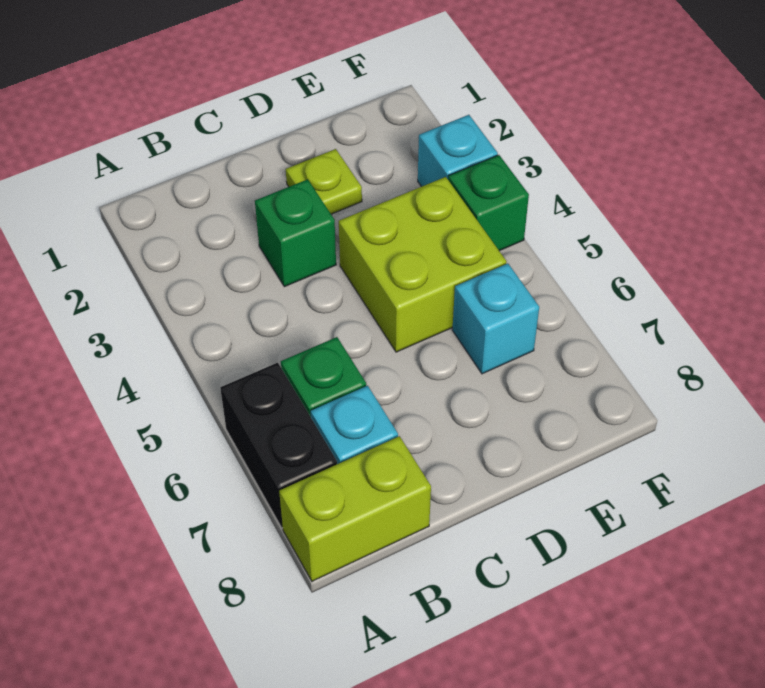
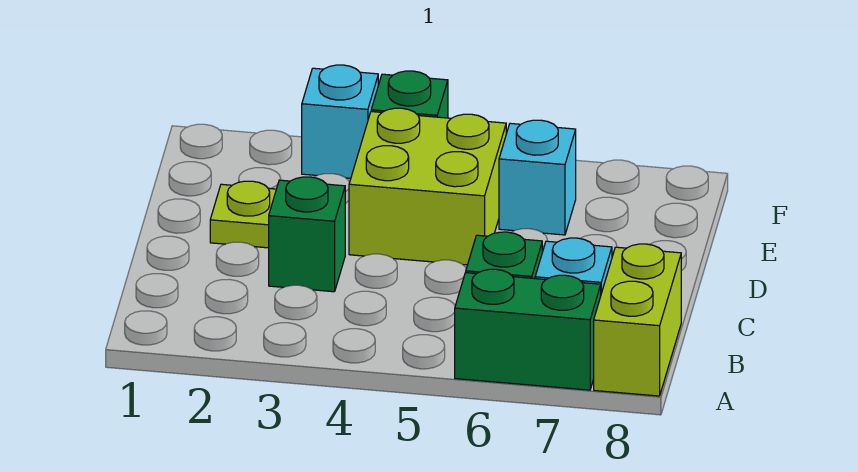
black brick A6:A7 level 1 -> green brick A6:A7 level 1

